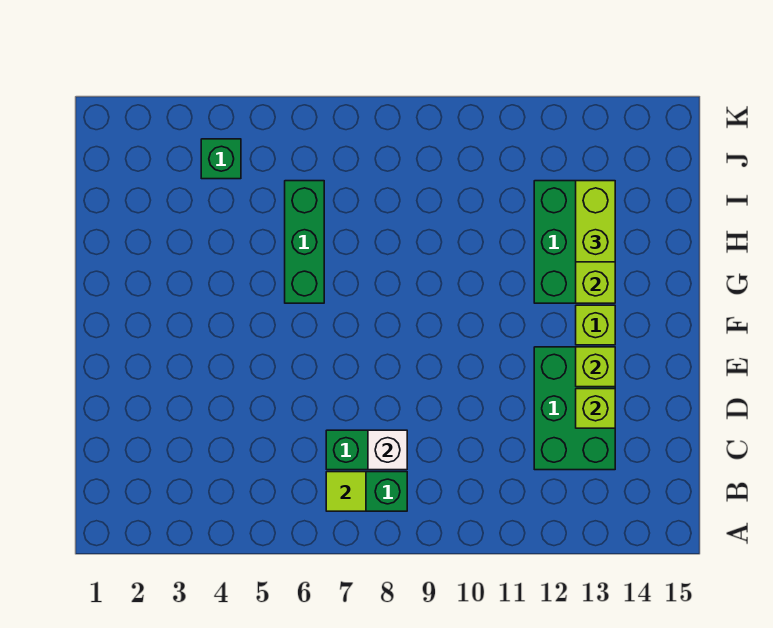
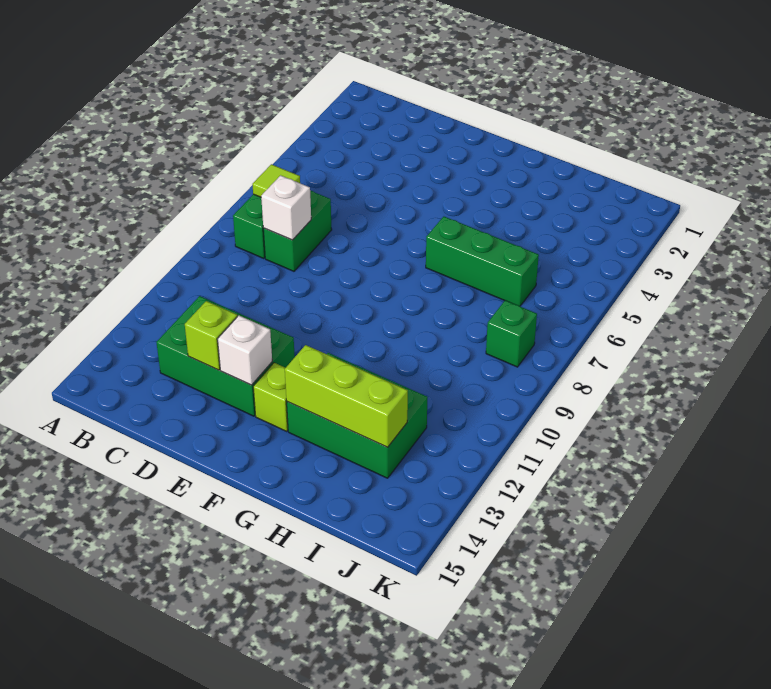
lime brick E13 level 2 -> white brick E13 level 2
lime brick H13:I13 level 3 -> none
green brick J4 level 1 -> green brick J8 level 1

